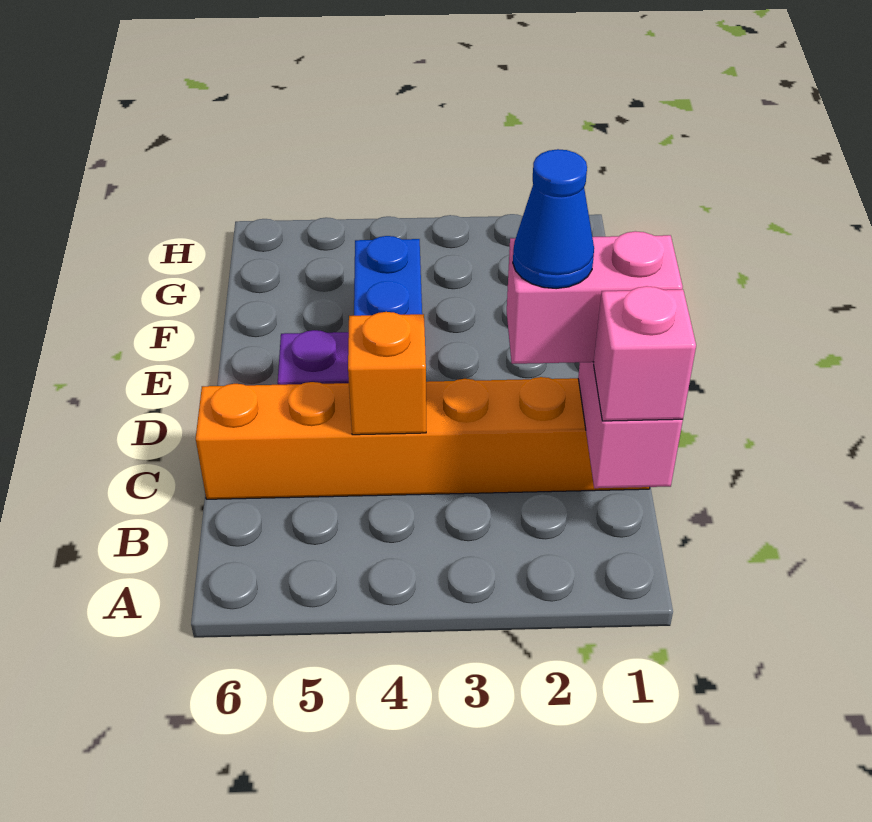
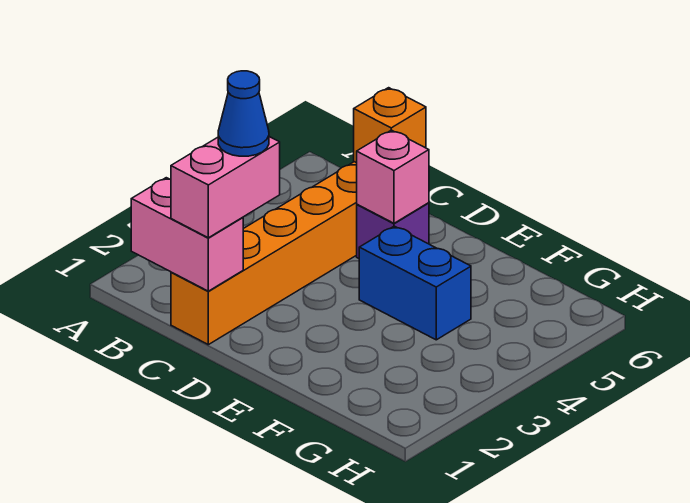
pink brick B1 level 3 -> pink brick D5 level 2
orange brick C4 level 2 -> orange brick C6 level 2

